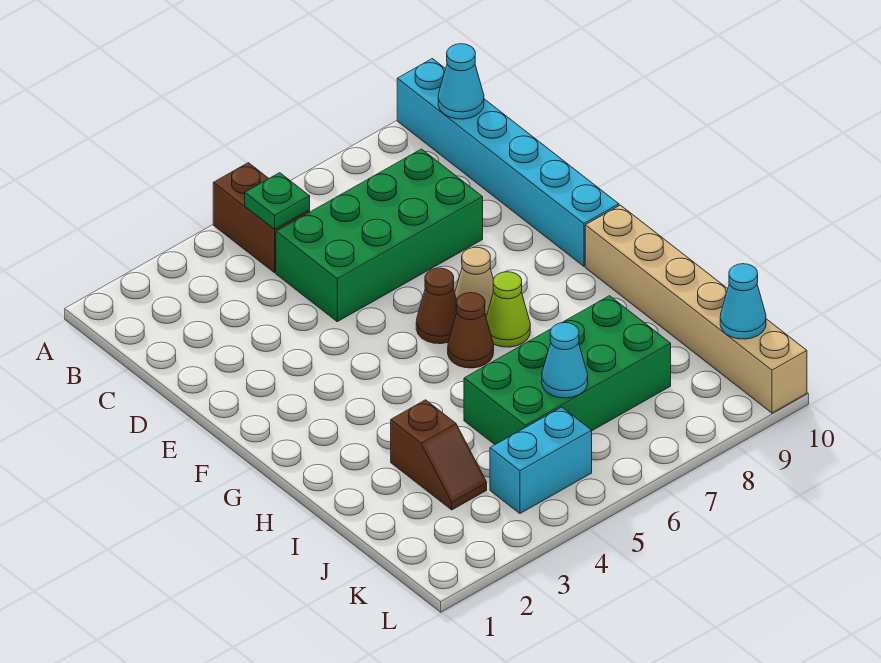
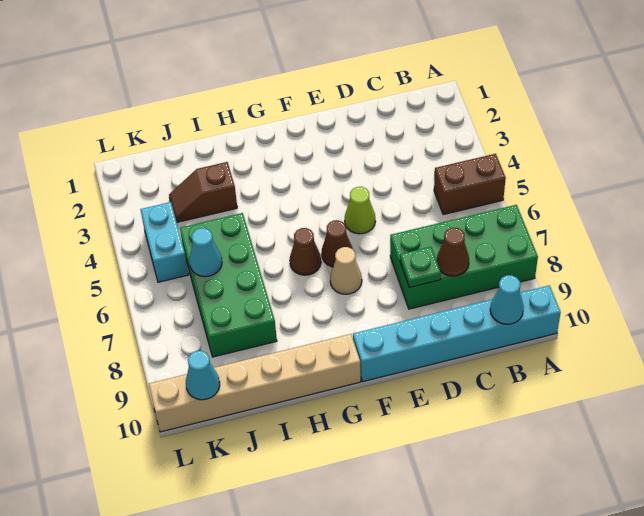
green plate B5 level 2 -> green plate D8 level 2
green brick C5:D8 level 1 -> green brick A7:D8 level 1
none -> brown cone C8 level 2
lime cone G7 level 1 -> lime cone E5 level 1

